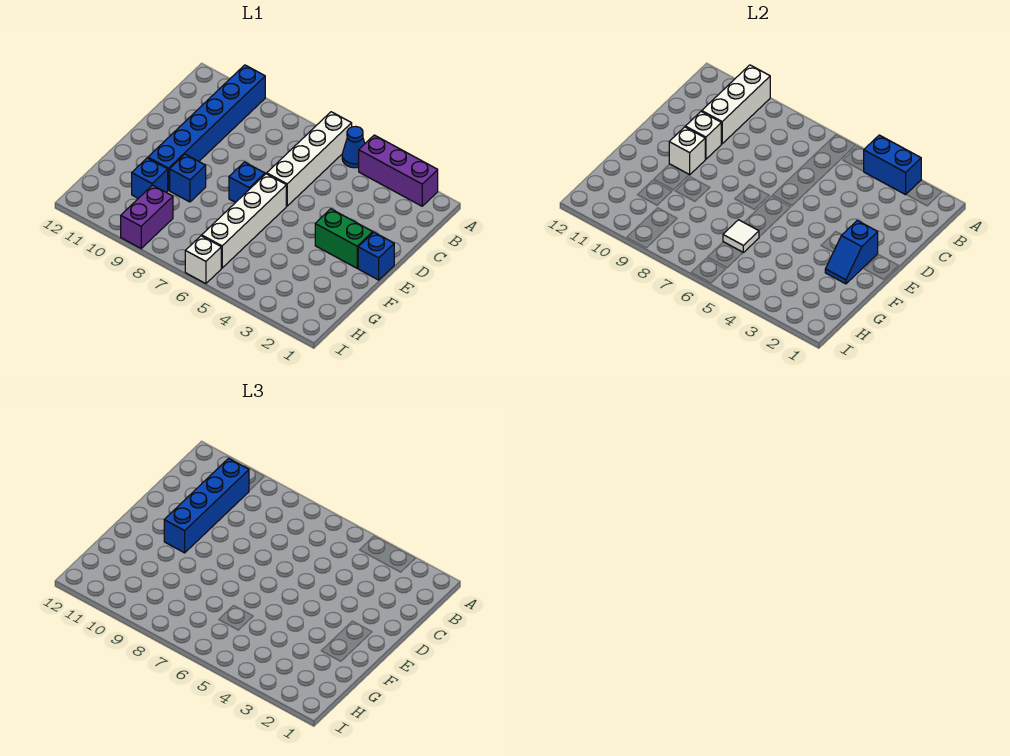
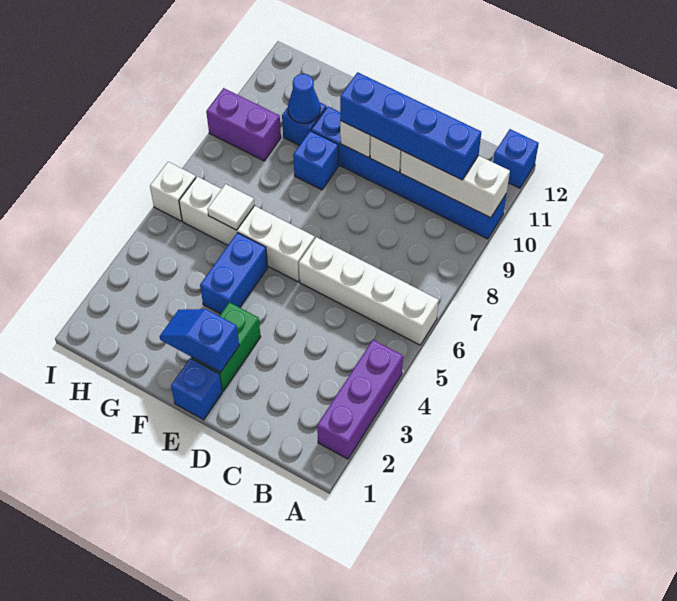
blue brick A3:A4 level 2 -> blue brick F4:F5 level 1
blue cone A5 level 1 -> blue cone G10 level 2
blue brick E7 level 1 -> blue brick A12 level 1

